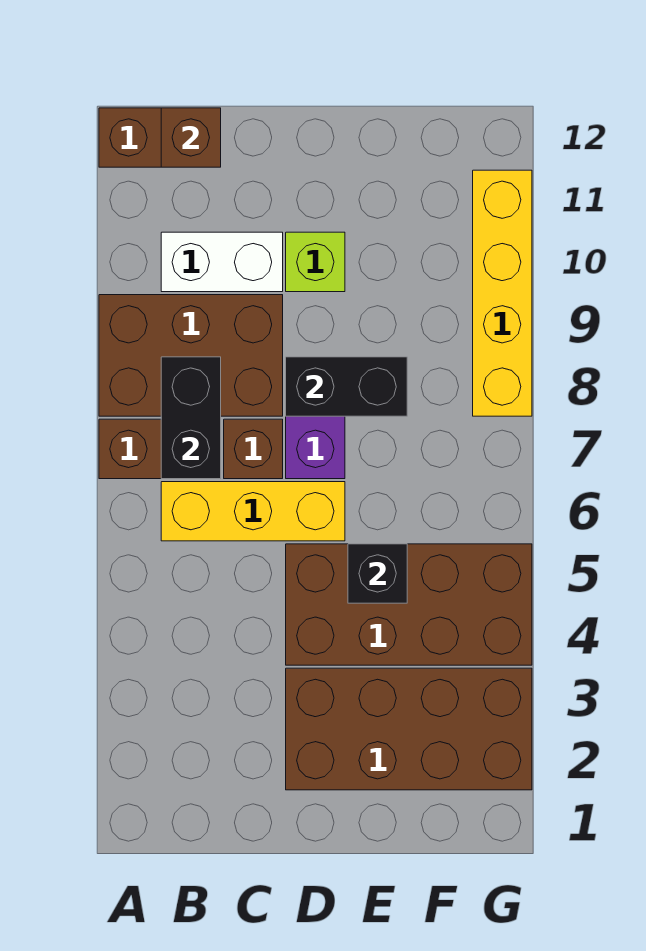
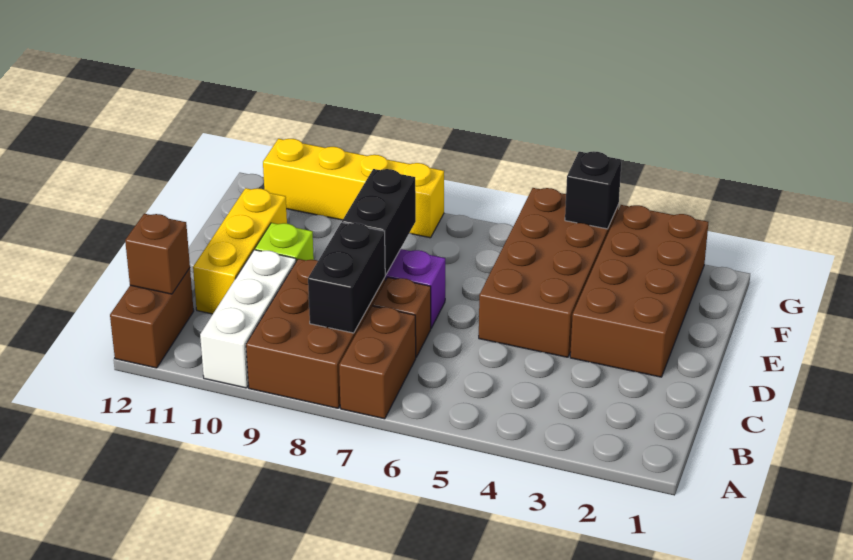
yellow brick B6:D6 level 1 -> yellow brick C11:E11 level 1
black brick B7:B8 level 2 -> black brick B8:C8 level 2
white brick B10:C10 level 1 -> white brick A10:C10 level 1
black brick E5 level 2 -> black brick G4 level 2

